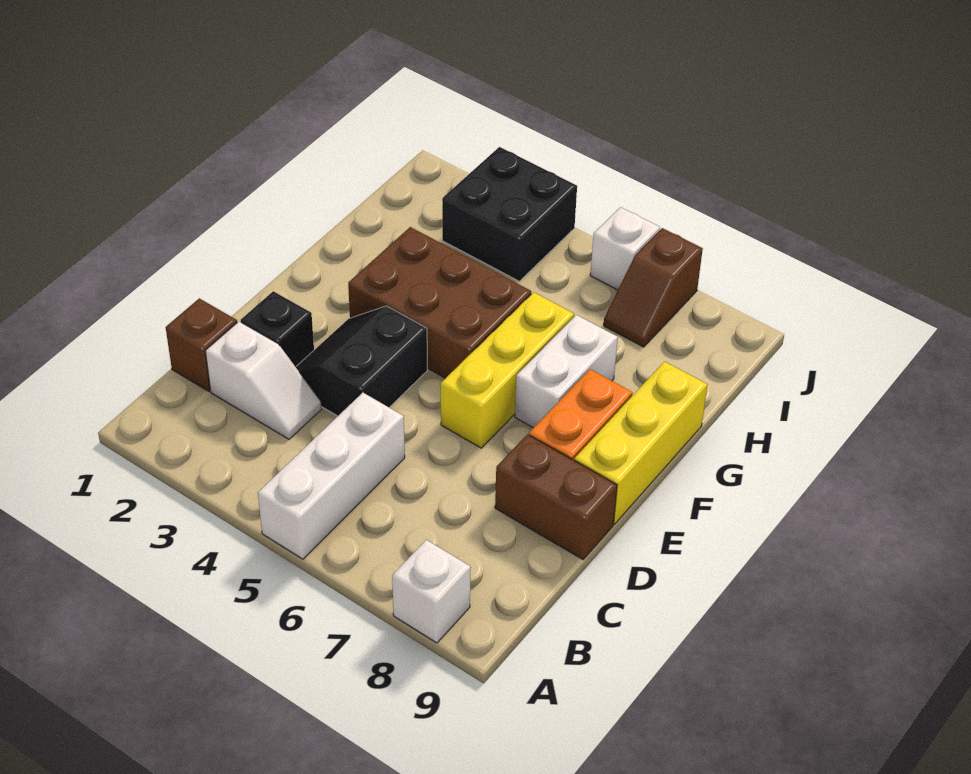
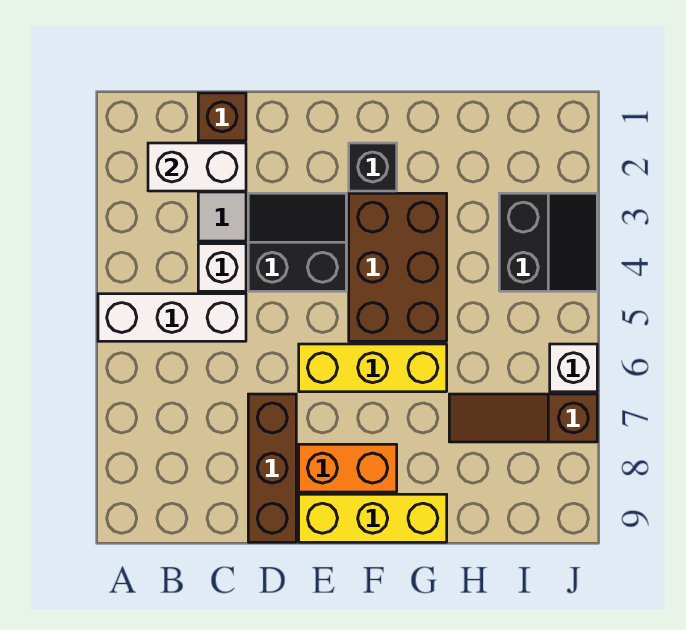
white brick A8 level 1 -> white brick C4 level 1
black brick D2 level 1 -> black brick F2 level 1
brown brick D8:D9 level 1 -> brown brick D7:D9 level 1
white brick F7:G7 level 1 -> white brick B2:C2 level 2
black brick I3:J4 level 1 -> black slope I3:J4 level 1 top I
brown slope I7:J7 level 1 top J -> brown slope H7:J7 level 1 top J

